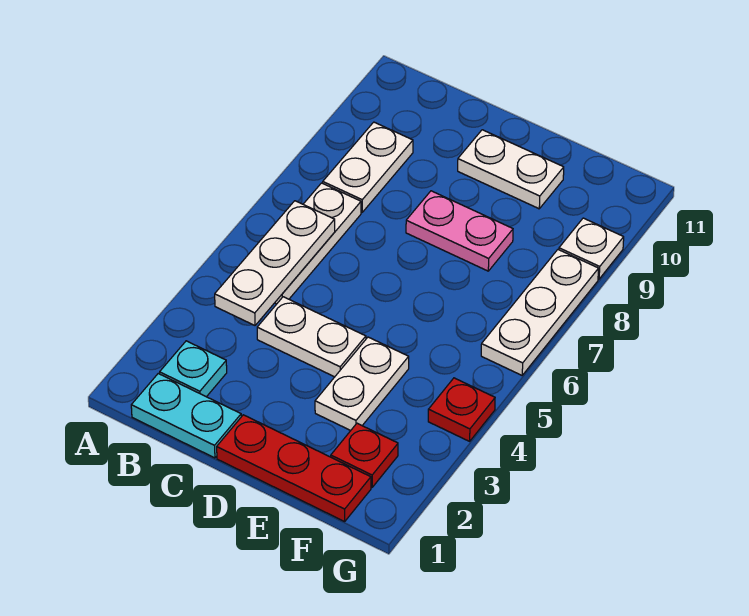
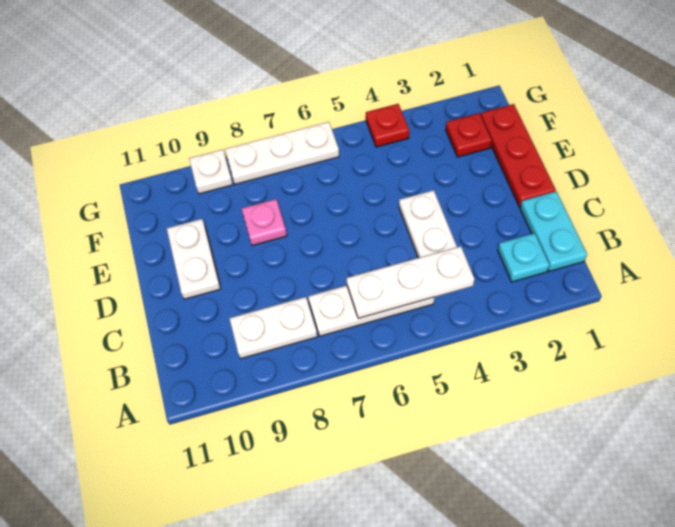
pink plate D8:E8 level 1 -> pink plate E8 level 1
white plate E3:E4 level 1 -> none

